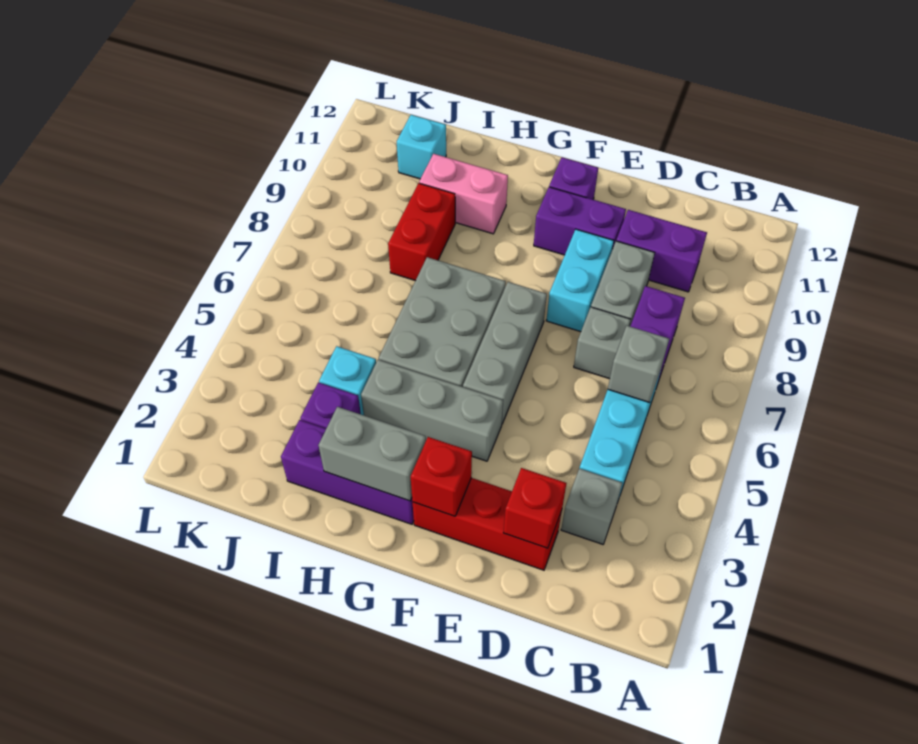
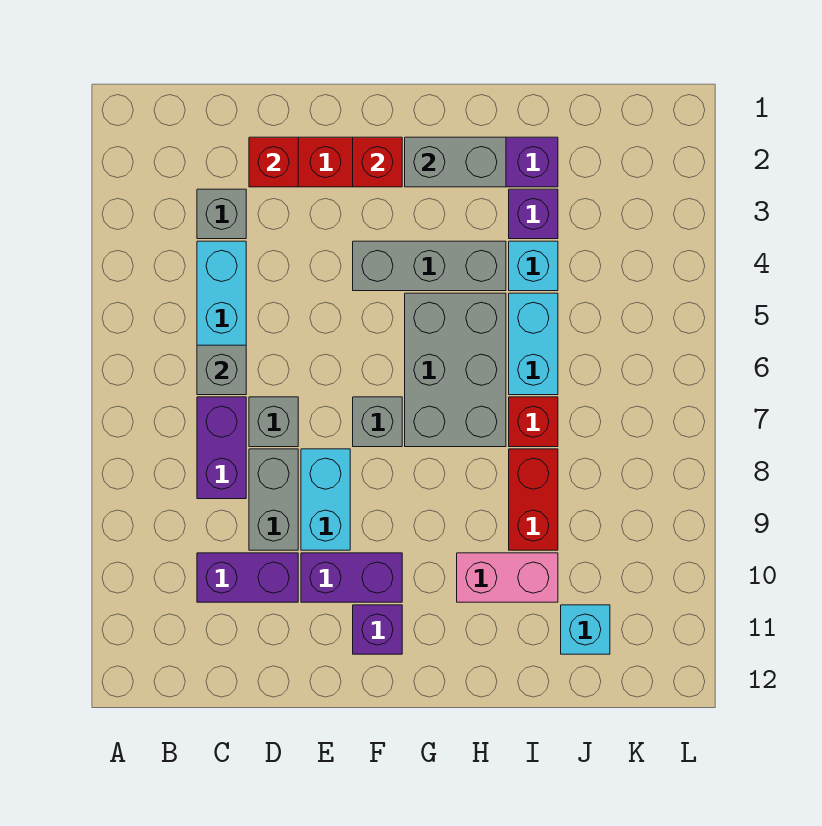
grey brick F5:F7 level 1 -> grey brick F7 level 1
none -> cyan brick I5:I6 level 1
none -> red brick I7 level 1

